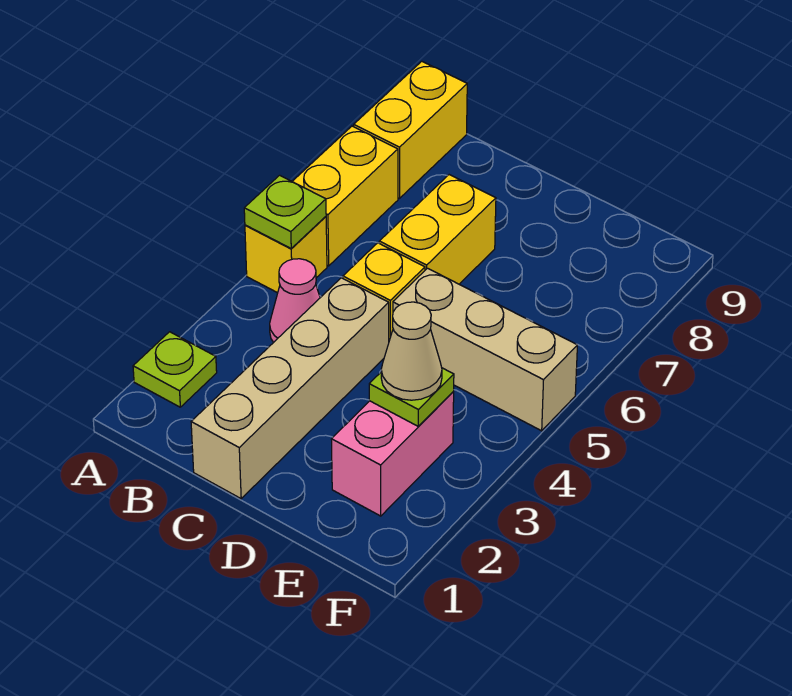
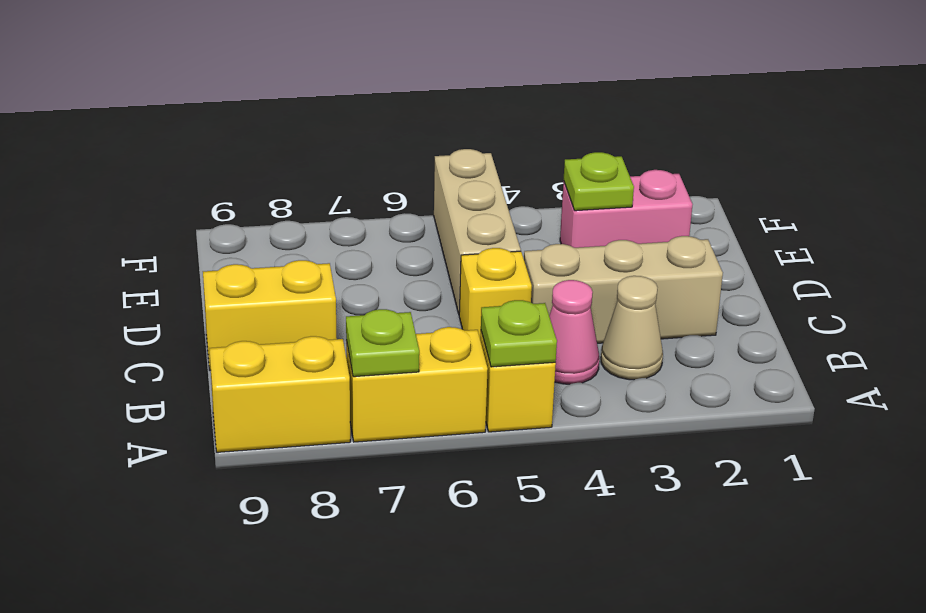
lime plate A2 level 1 -> lime plate A7 level 2
tan brick C1:C4 level 1 -> tan brick C2:C4 level 1
yellow brick C6:C7 level 1 -> yellow brick C8:C9 level 1
tan cone E3 level 3 -> tan cone B3 level 1

